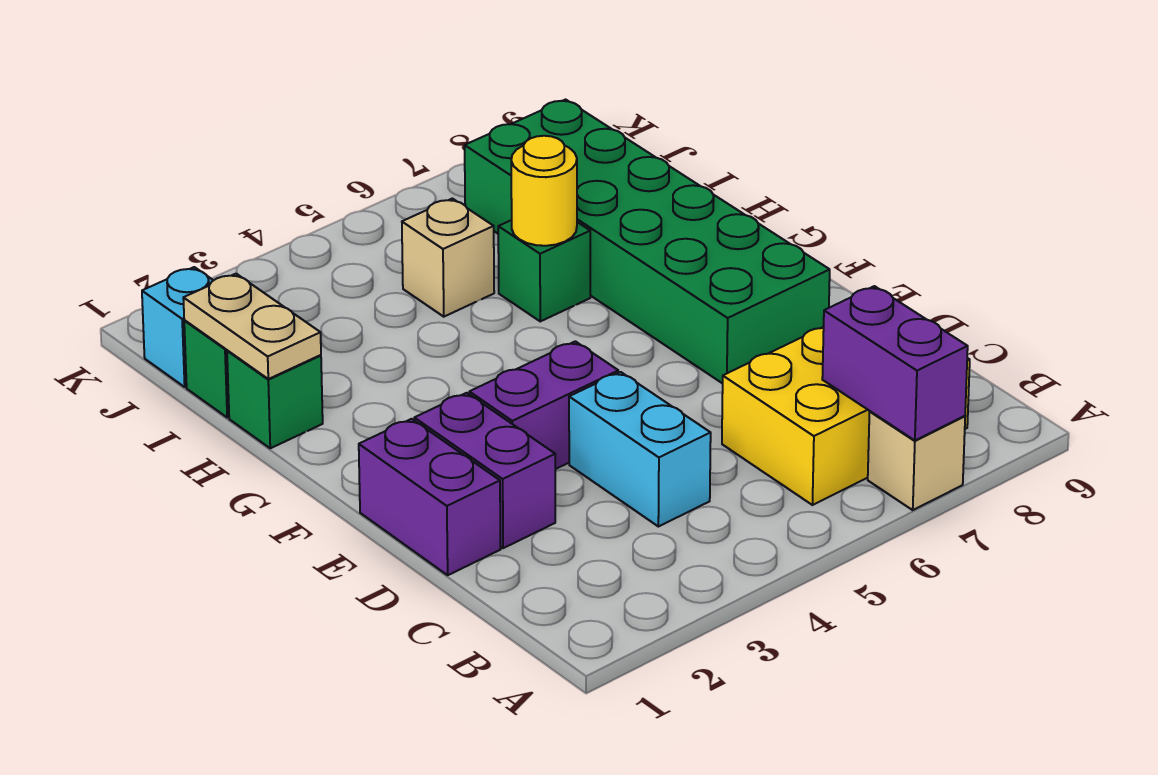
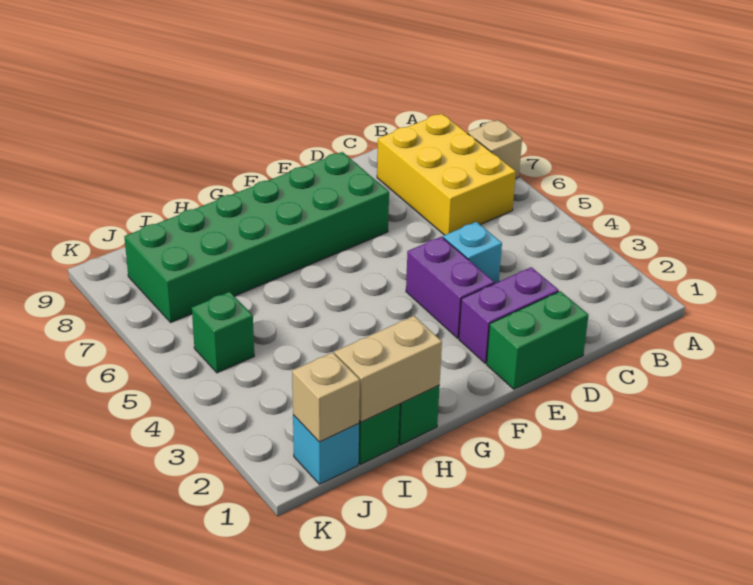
purple brick A7:B7 level 2 -> none
cyan brick C4:D4 level 1 -> cyan brick D4 level 1
purple brick D1:E1 level 1 -> green brick D1:E1 level 1
tan plate H1:I1 level 2 -> tan brick H1:I1 level 2
green brick H6 level 1 -> green brick J5 level 1
yellow round brick H6 level 2 -> none
tan brick I5 level 1 -> tan brick J1 level 2

